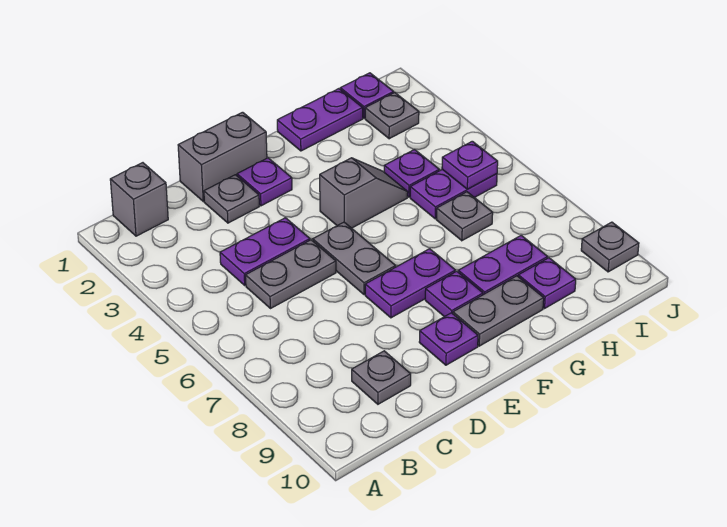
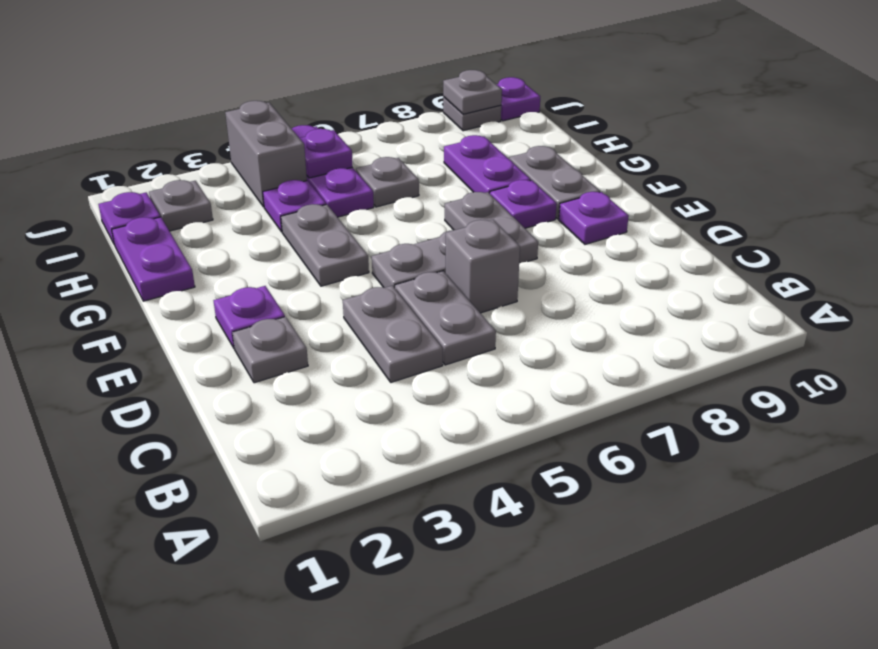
grey brick B1 level 1 -> grey brick D6 level 1
purple plate C4:D4 level 1 -> grey plate C4:D4 level 1
grey plate C9 level 1 -> grey plate J9 level 2
grey brick D1:E1 level 1 -> grey brick I4:J4 level 1
purple plate E7:F7 level 1 -> grey plate E7:F7 level 1
grey slope F4:G4 level 1 top F -> grey plate F4:G4 level 1
purple plate H5:I5 level 1 -> purple plate H5:J5 level 1
purple plate H9 level 1 -> purple plate J10 level 1

